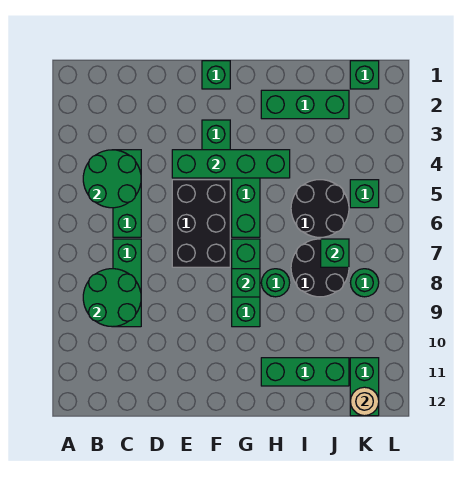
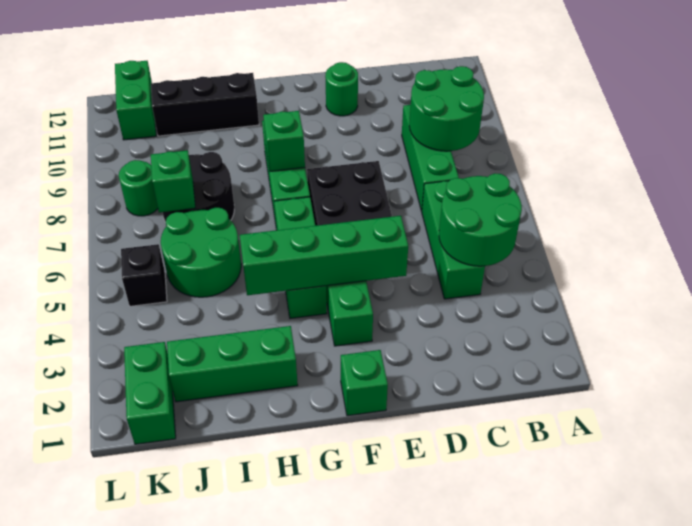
green round brick H8 level 1 -> green round brick E11 level 1
green brick H11:J11 level 1 -> black brick H11:J11 level 1
black round brick I5:J6 level 1 -> green round brick I5:J6 level 1
green brick K1 level 1 -> green brick K1:K2 level 1
green brick K5 level 1 -> black brick K5 level 1
tan round brick K12 level 2 -> none

